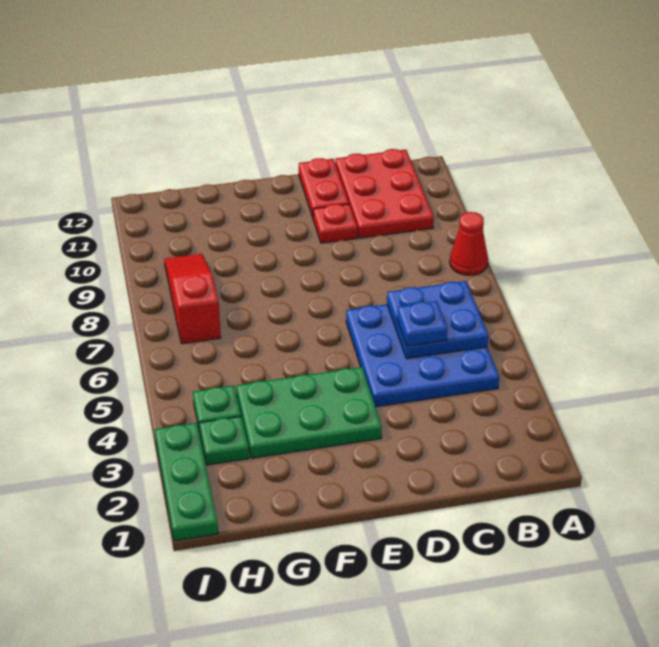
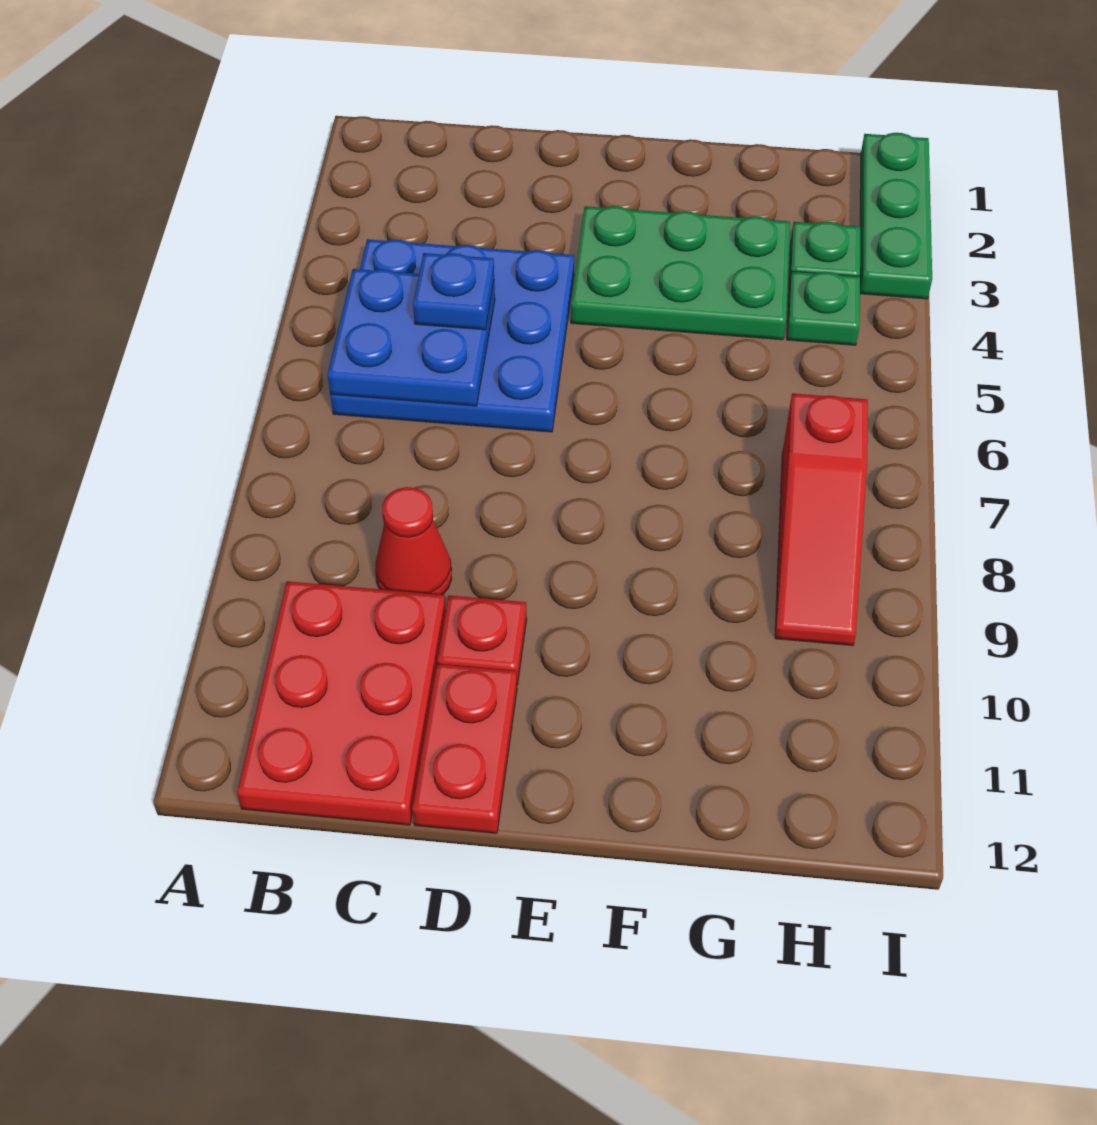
red cone A8 level 1 -> red cone C9 level 1

